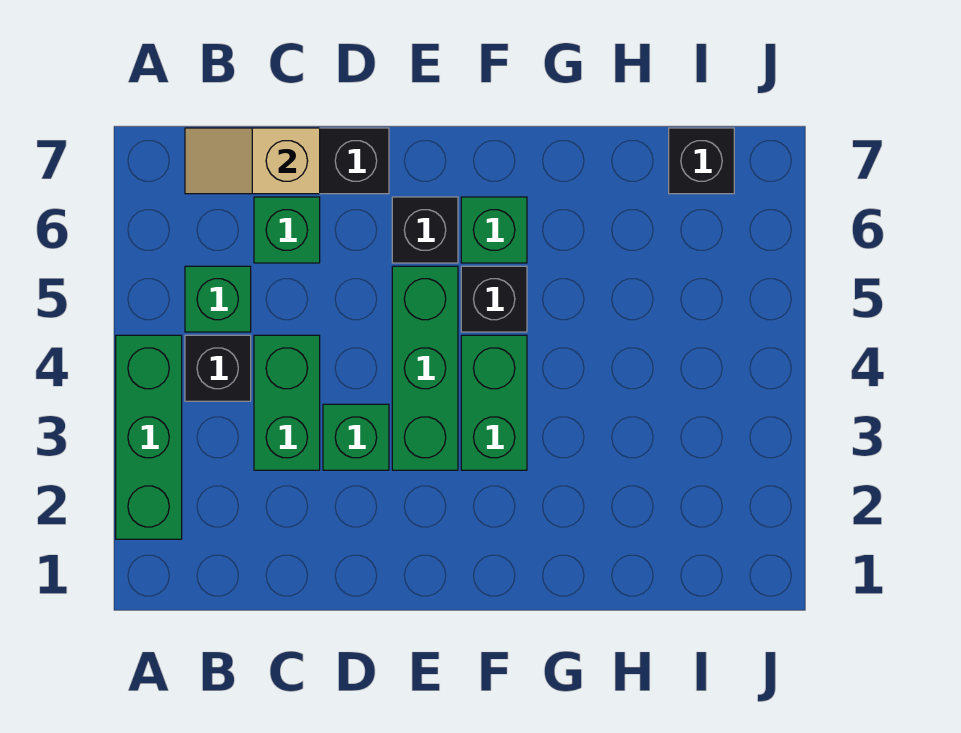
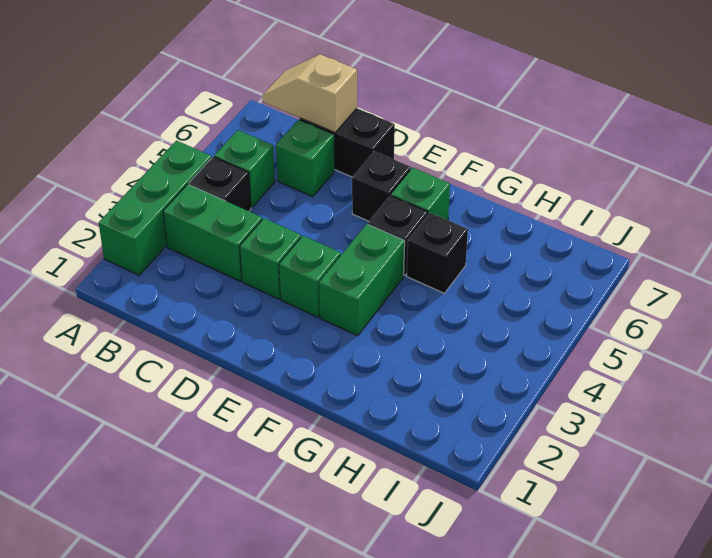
green brick C3:C4 level 1 -> green brick B3:C3 level 1
green brick E3:E5 level 1 -> green brick E3 level 1
black brick I7 level 1 -> black brick G5 level 1

